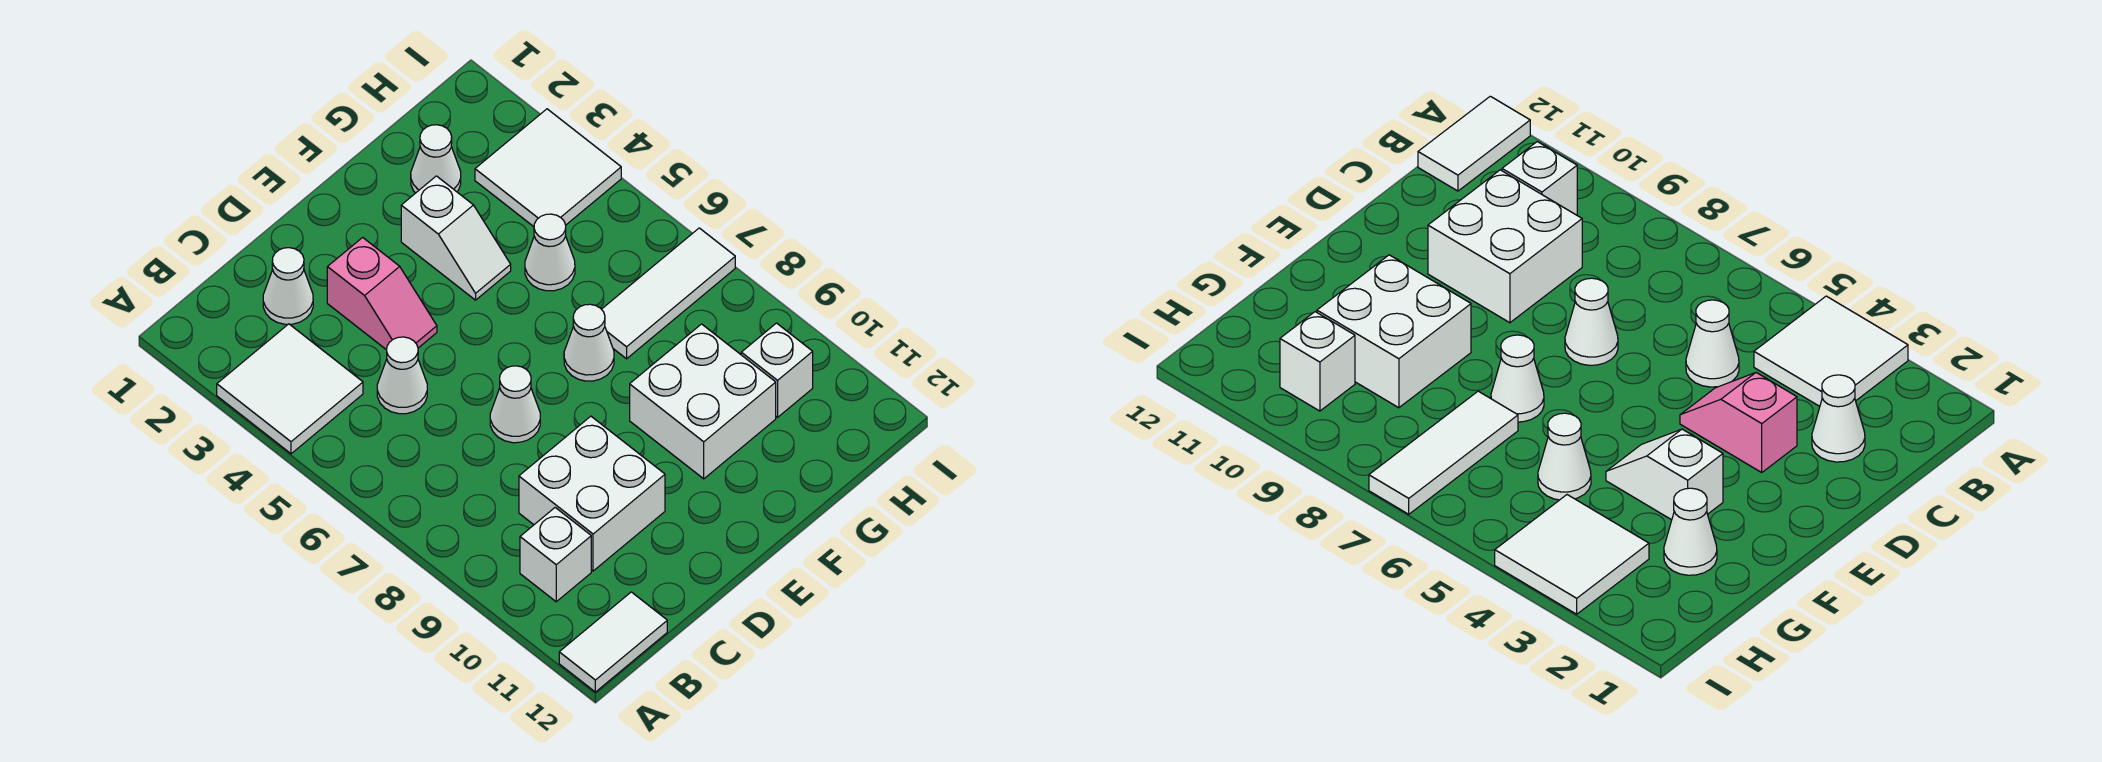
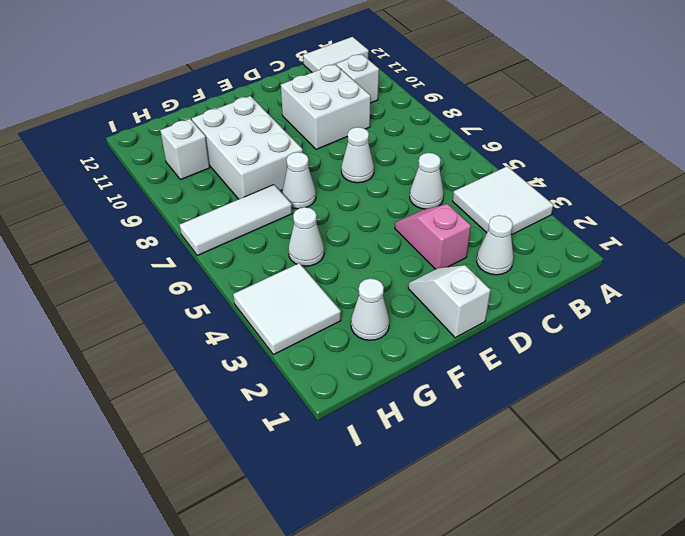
white slope F3:F4 level 1 top 3 -> white slope E1:E2 level 1 top 1
white brick F9:G10 level 1 -> white brick F8:G10 level 1

